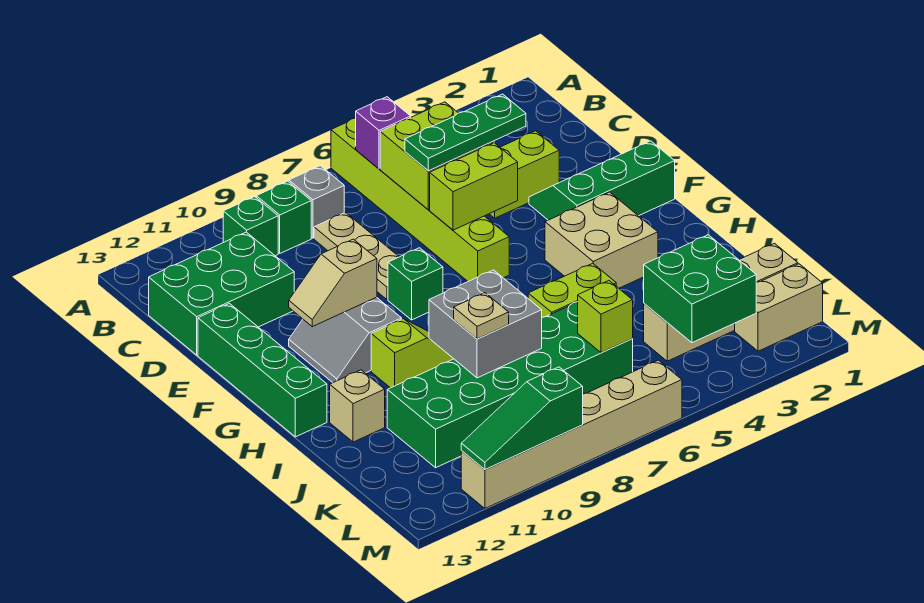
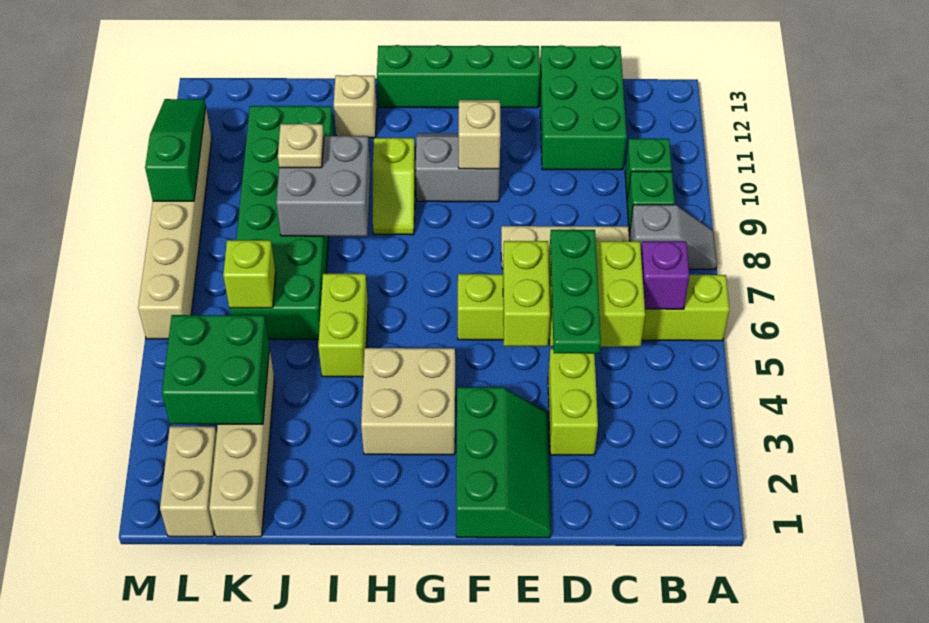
green brick F8 level 1 -> none

